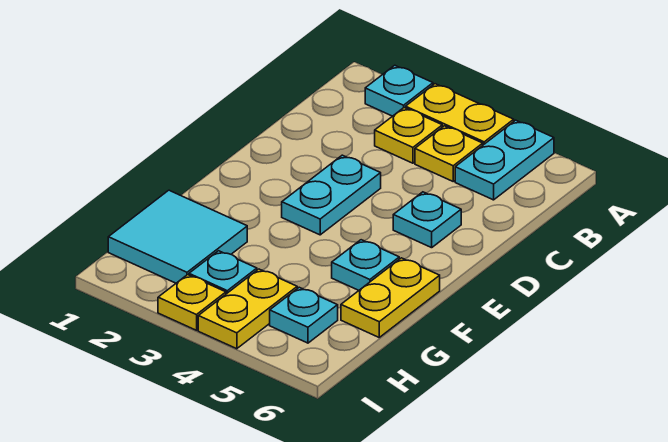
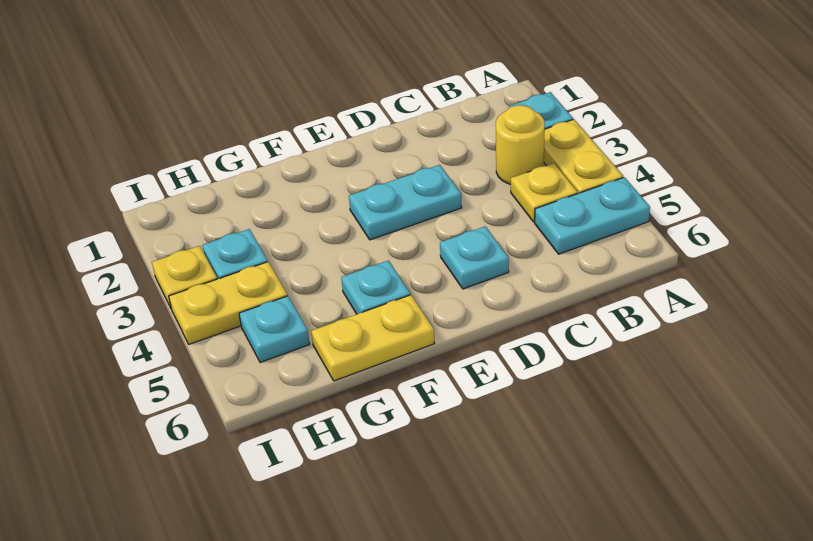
yellow plate B3 level 1 -> yellow round brick B3 level 1
cyan tile G1:H2 level 1 -> none

